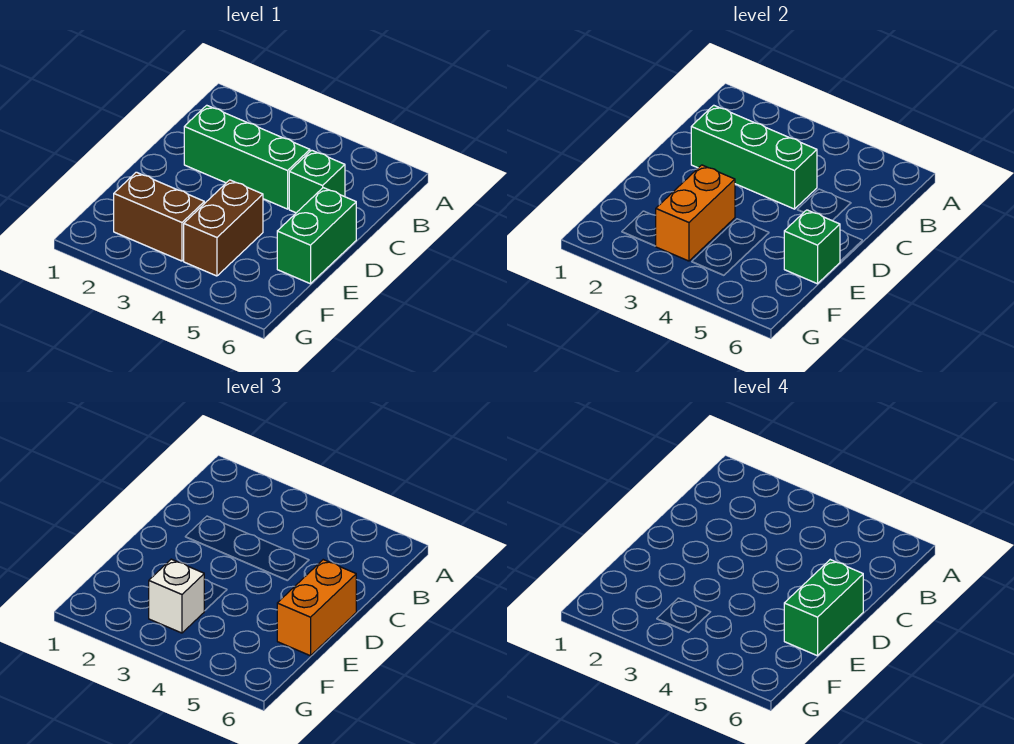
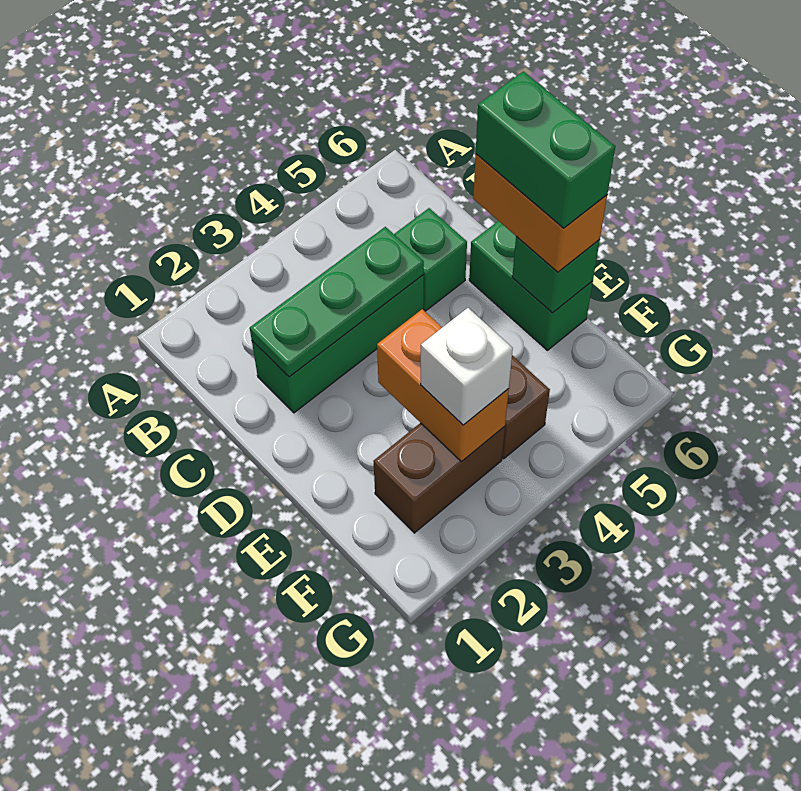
green brick C2:C4 level 2 -> green plate C2:C4 level 2

